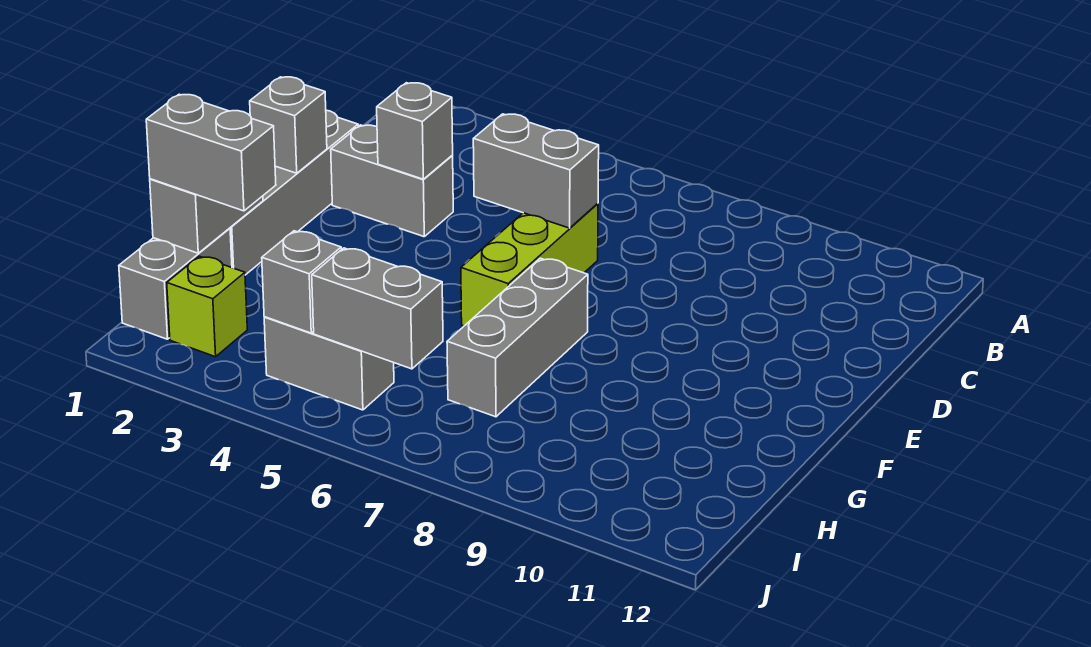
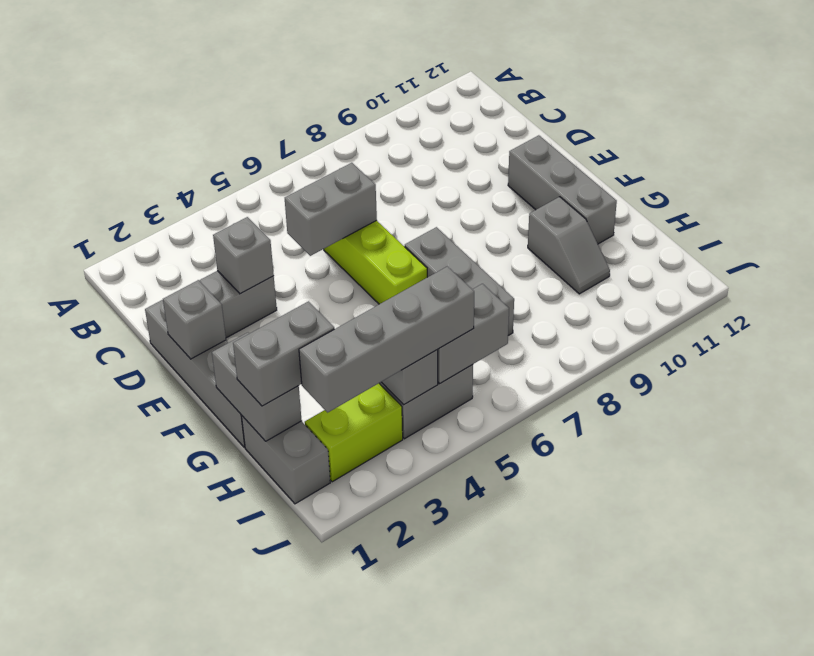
none -> grey brick E11:G11 level 1
none -> grey slope G10:H10 level 1 top G
lime brick I2 level 1 -> lime brick I2:I3 level 1
none -> grey brick I2:I5 level 3

